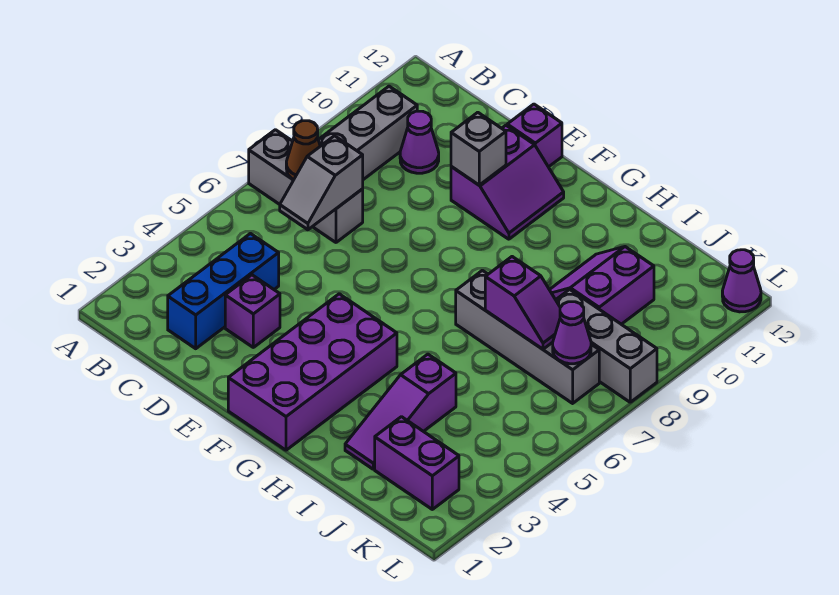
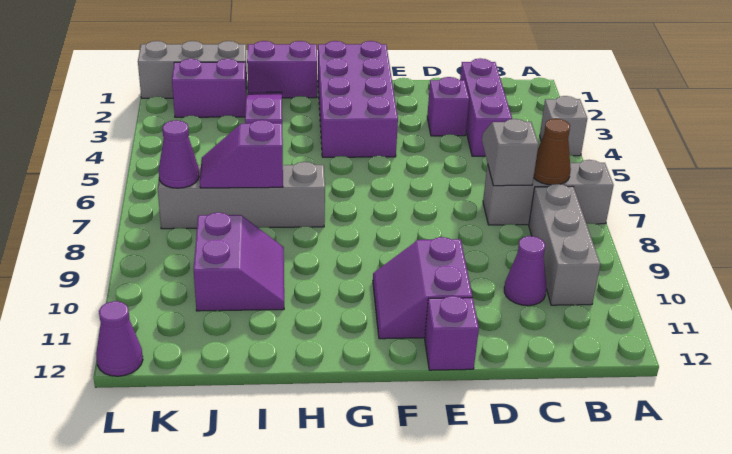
blue brick C2:C4 level 1 -> purple brick C2:C4 level 1
grey brick E10 level 2 -> grey brick A4 level 1
none -> purple brick H1:I1 level 1
grey brick J8:L8 level 1 -> grey brick J1:L1 level 1

